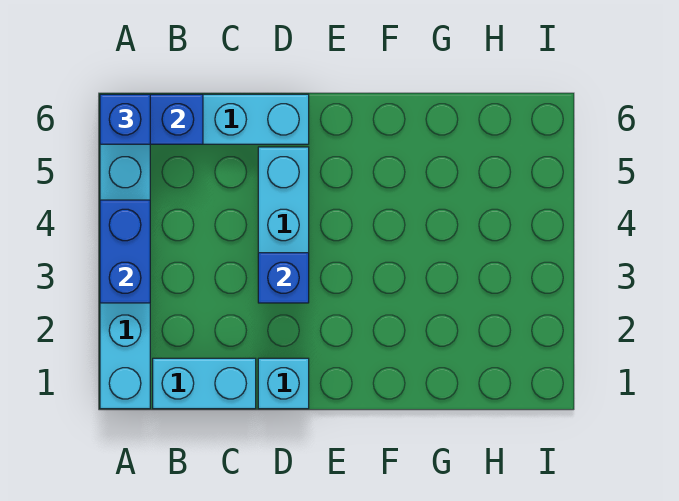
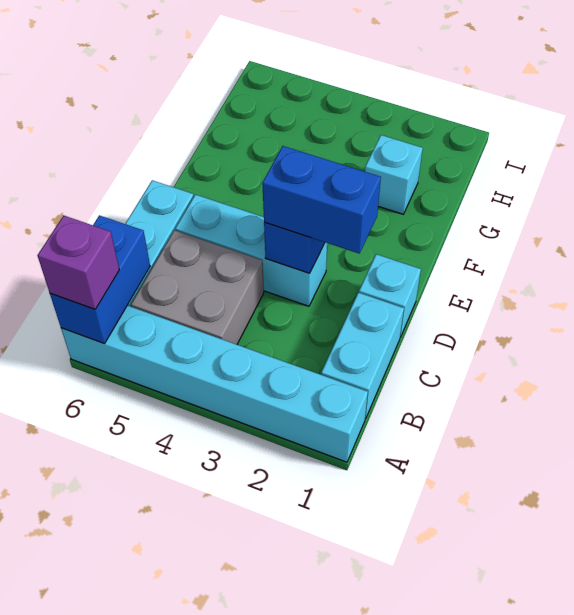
blue brick A3:A4 level 2 -> blue brick D2:D3 level 3
blue brick A6 level 3 -> purple brick A6 level 3
none -> grey brick B4:C5 level 1
none -> cyan brick G2 level 1

